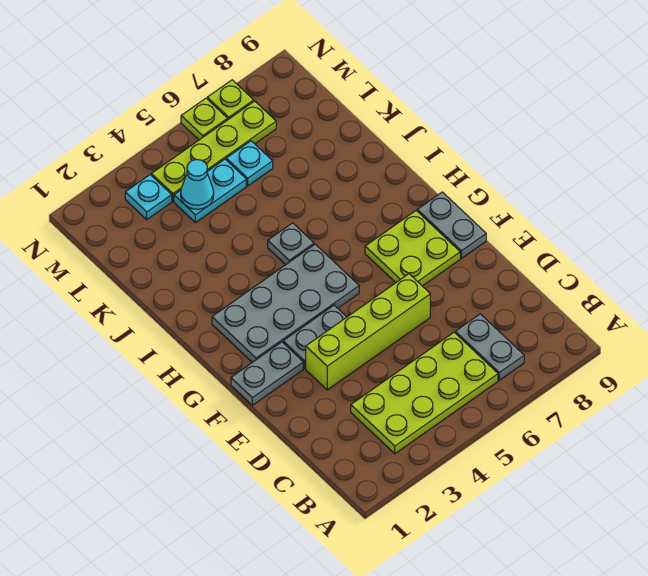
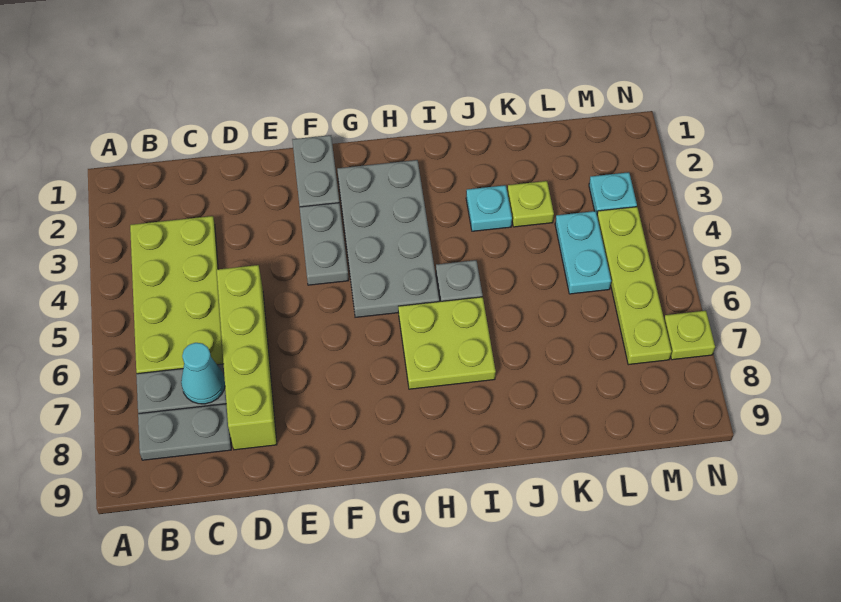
lime brick E3:E6 level 1 -> lime brick D5:D8 level 1
lime plate F7:G8 level 1 -> lime plate H6:I7 level 1
grey plate F9:G9 level 1 -> grey plate B8:C8 level 1
cyan cone L4 level 2 -> cyan cone C7 level 2
cyan plate L6 level 1 -> cyan plate J3 level 1
lime plate N6 level 1 -> lime plate K3 level 1

